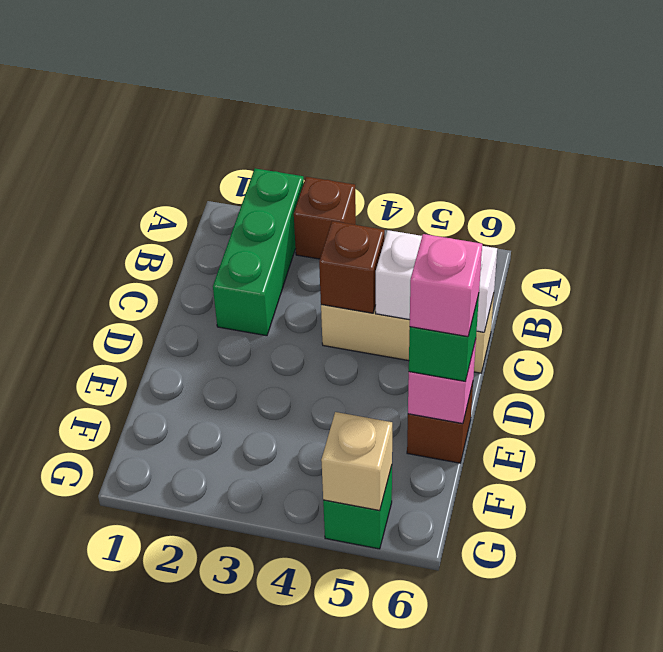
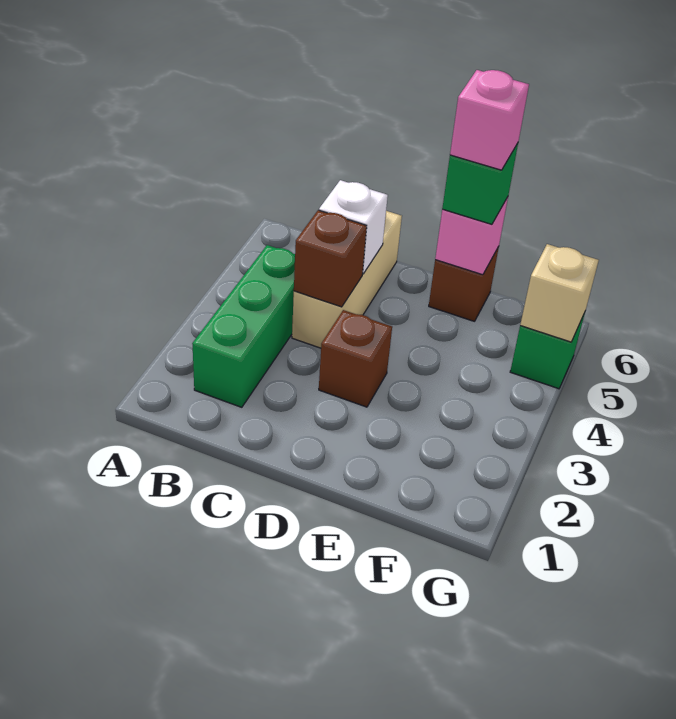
green brick A2:C2 level 1 -> green brick B2:B4 level 1
brown brick A3 level 1 -> brown brick D3 level 1
white brick C5:C6 level 2 -> white brick C5 level 2

